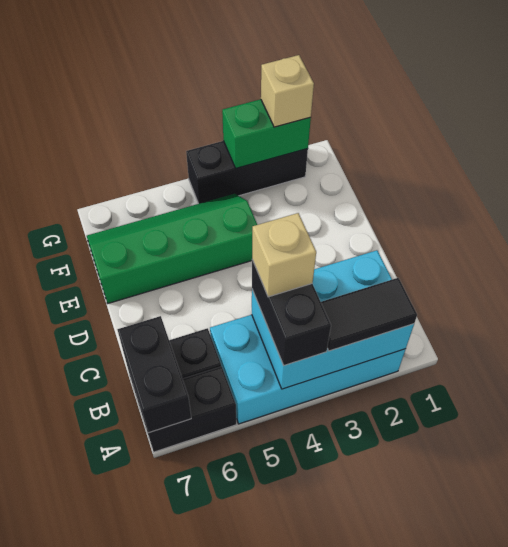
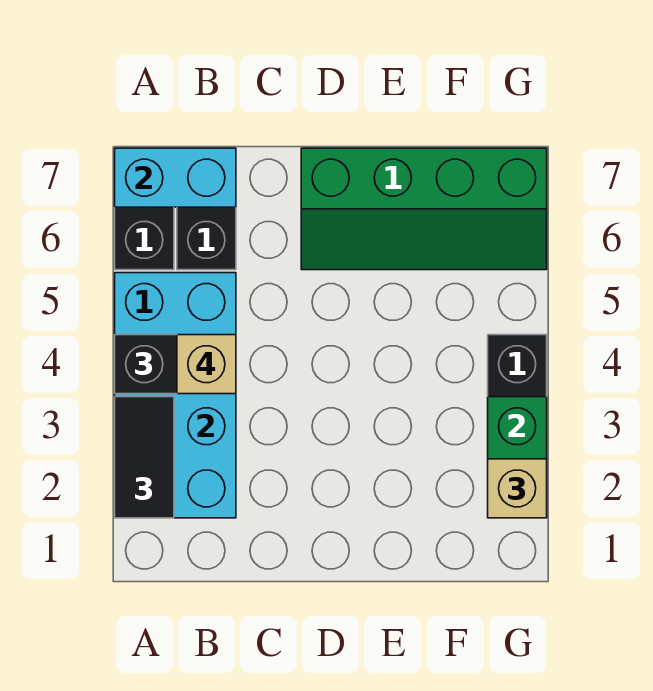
black brick A7:B7 level 2 -> cyan brick A7:B7 level 2
green slope E4:F7 level 1 top E -> green slope D6:G7 level 1 top 7

